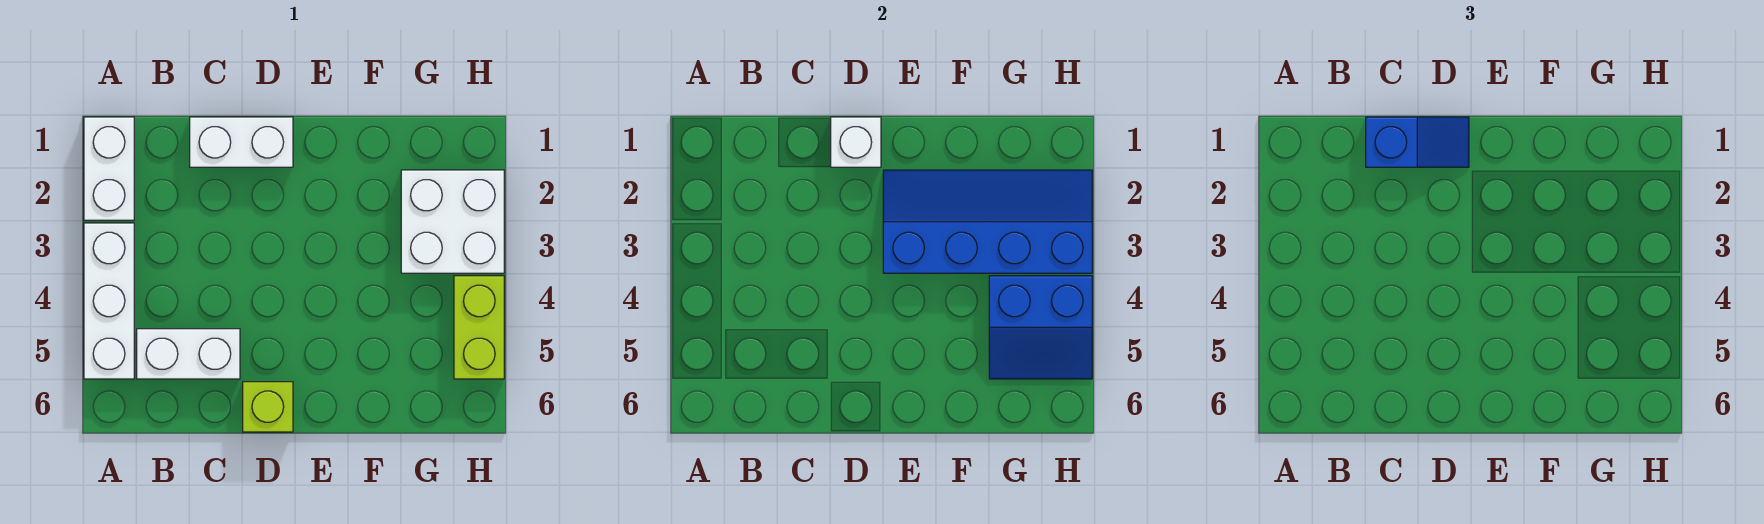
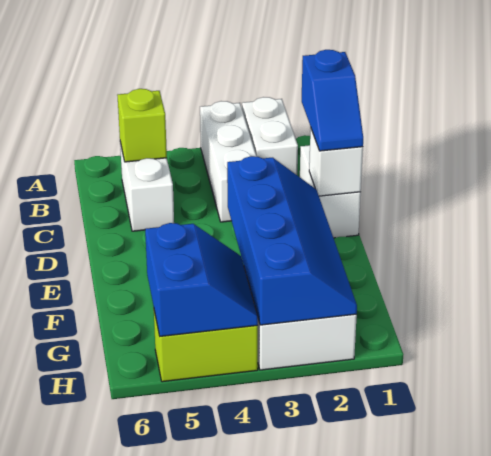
white brick A1:A2 level 1 -> white brick A2:B2 level 1
white brick A3:A5 level 1 -> white brick A3:C3 level 1
lime brick D6 level 1 -> lime brick B5 level 2
blue slope G4:H5 level 2 top 4 -> blue slope G4:H5 level 2 top 5

